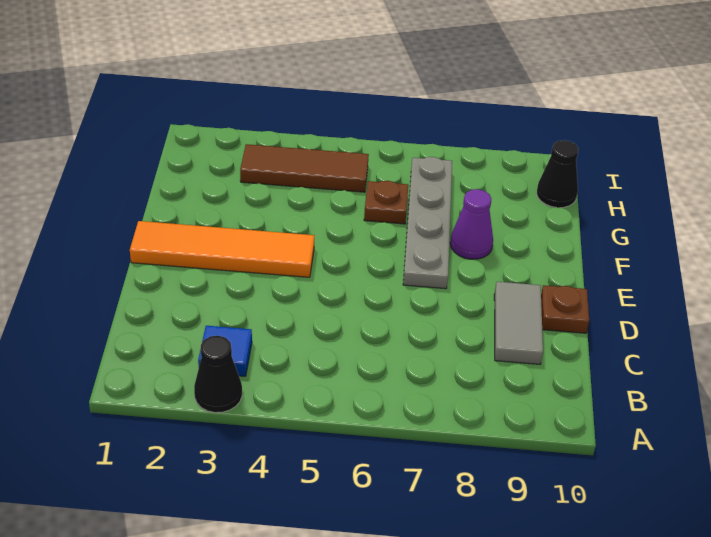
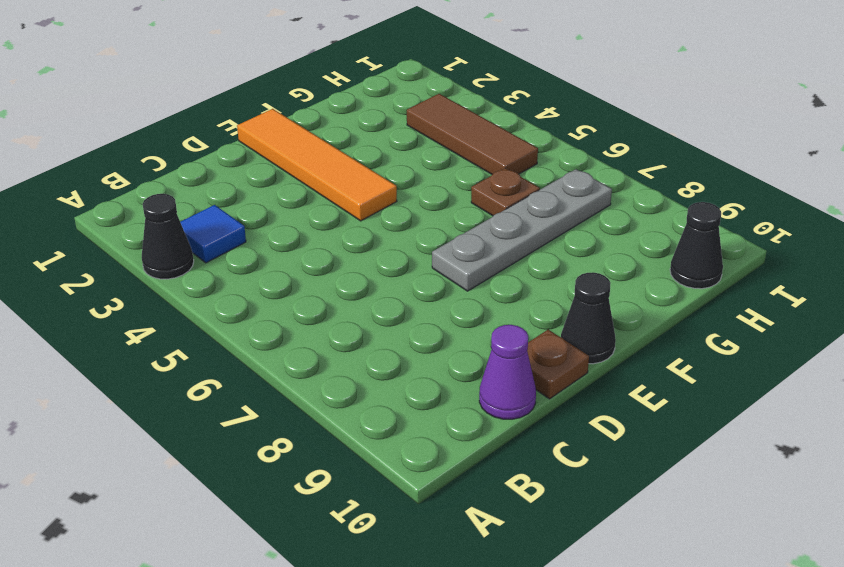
grey tile C9:D9 level 1 -> none
none -> black cone E10 level 1
purple cone F8 level 1 -> purple cone C10 level 1

